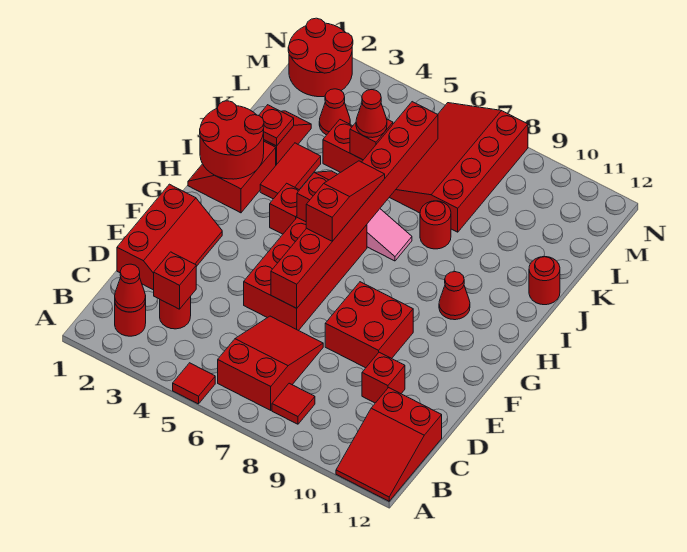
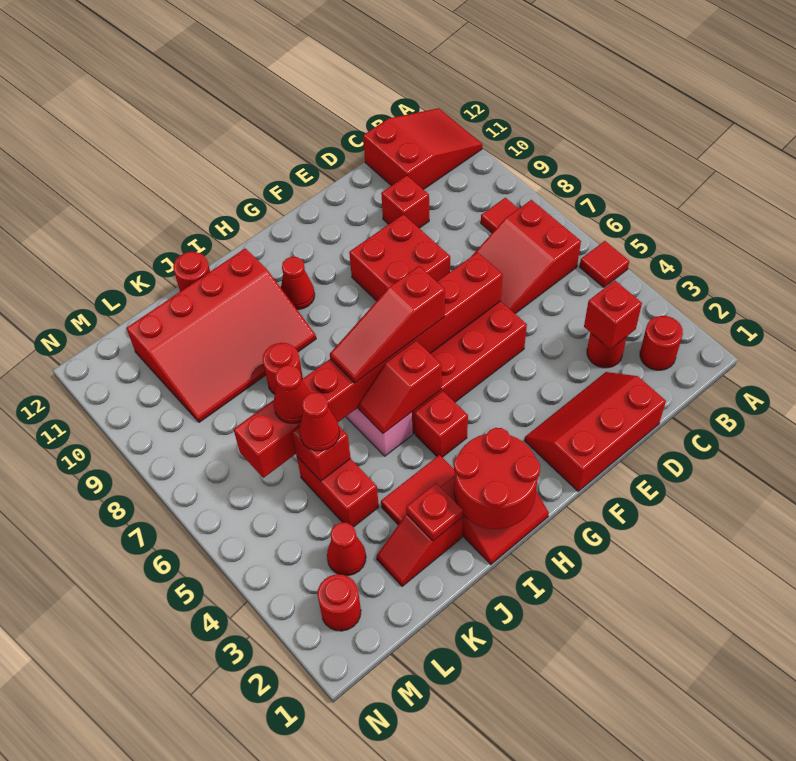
red cone B2 level 2 -> red cone K6 level 3
red slope K6:N8 level 1 top 8 -> red slope I9:L11 level 1 top 11
red round brick M1:N2 level 1 -> red round brick M2 level 1

